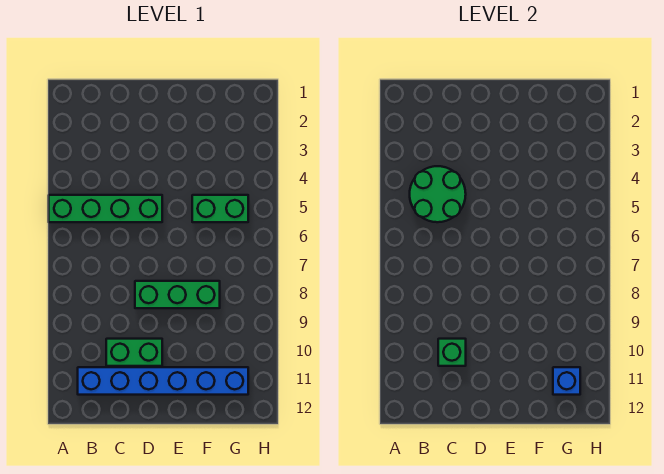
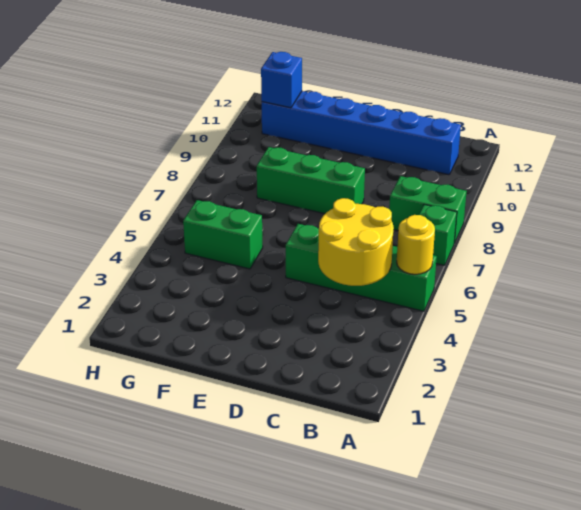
none -> yellow round brick A5 level 2
green round brick B4:C5 level 2 -> yellow round brick B4:C5 level 2
green brick C10:D10 level 1 -> green brick A8:B8 level 1
green brick C10 level 2 -> green brick A7 level 1

